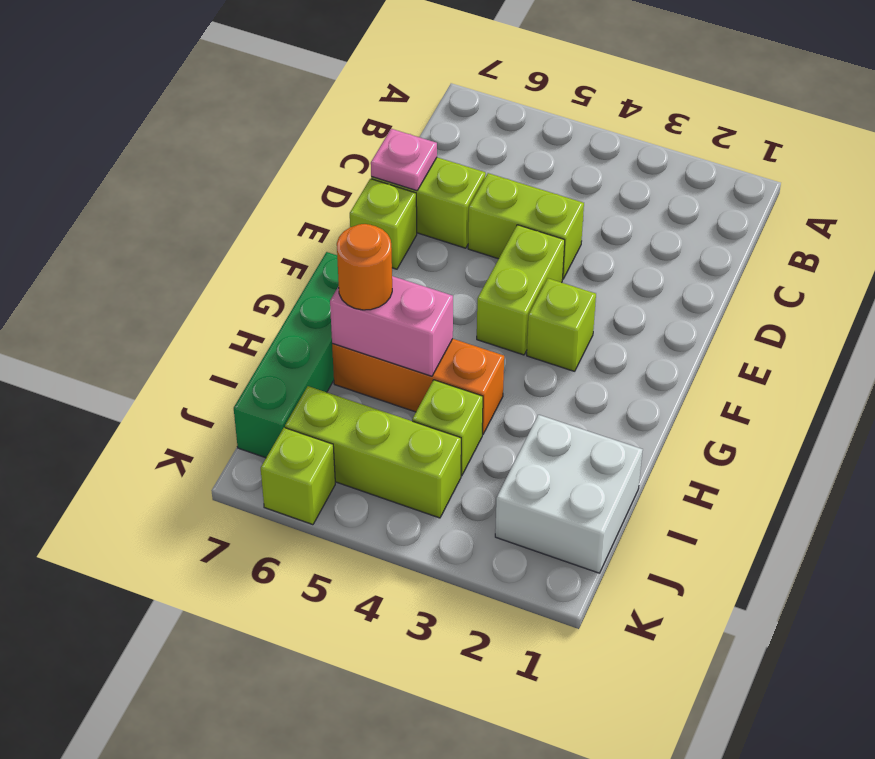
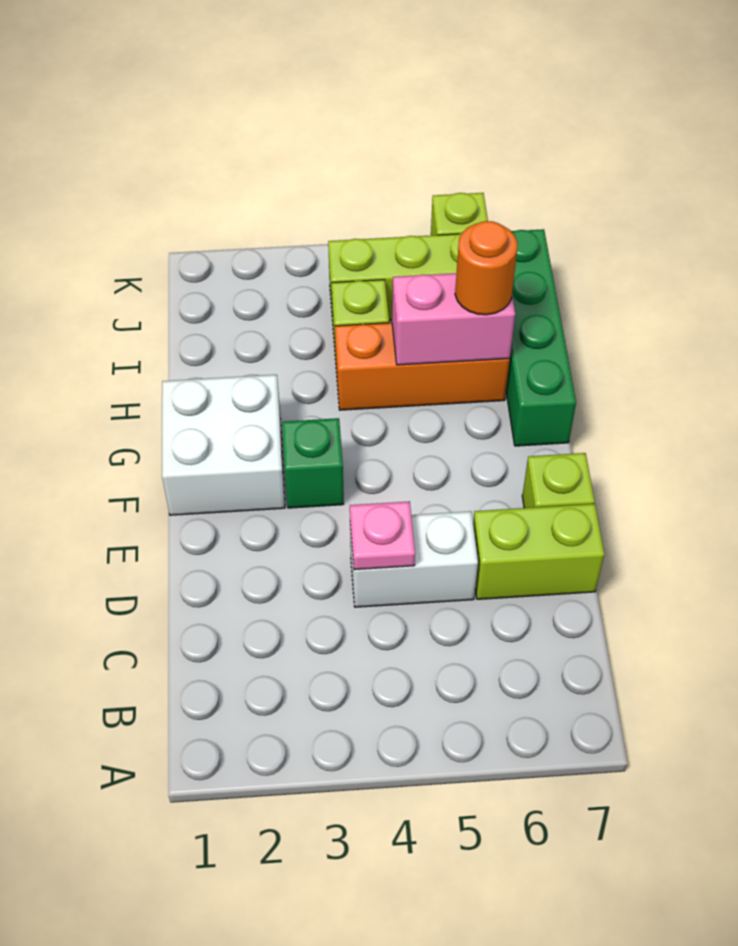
lime brick D4:D5 level 1 -> white brick D4:D5 level 1
pink plate D7 level 2 -> pink plate D4 level 2
lime brick E4:F4 level 1 -> none
lime brick F3 level 1 -> green brick F3 level 1
white brick I1:J2 level 1 -> white brick F1:G2 level 1

